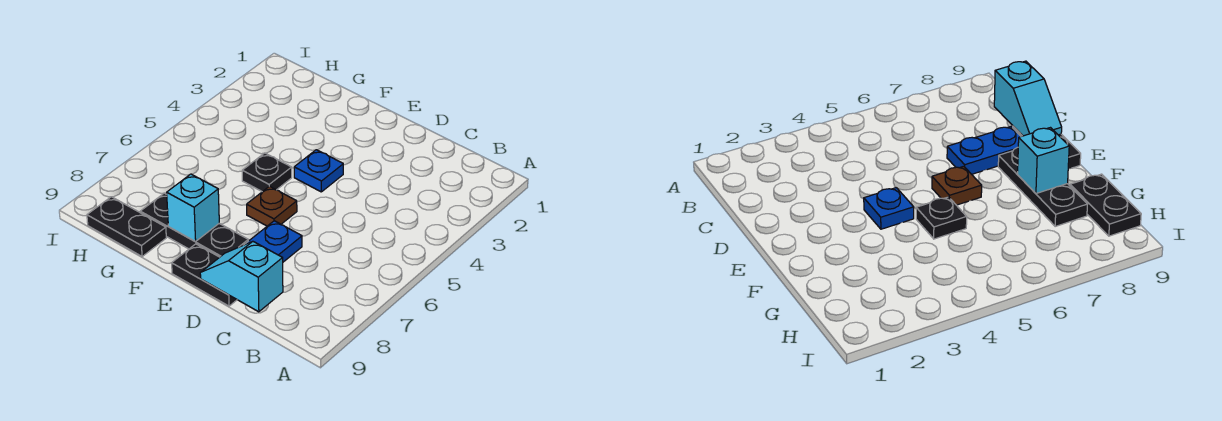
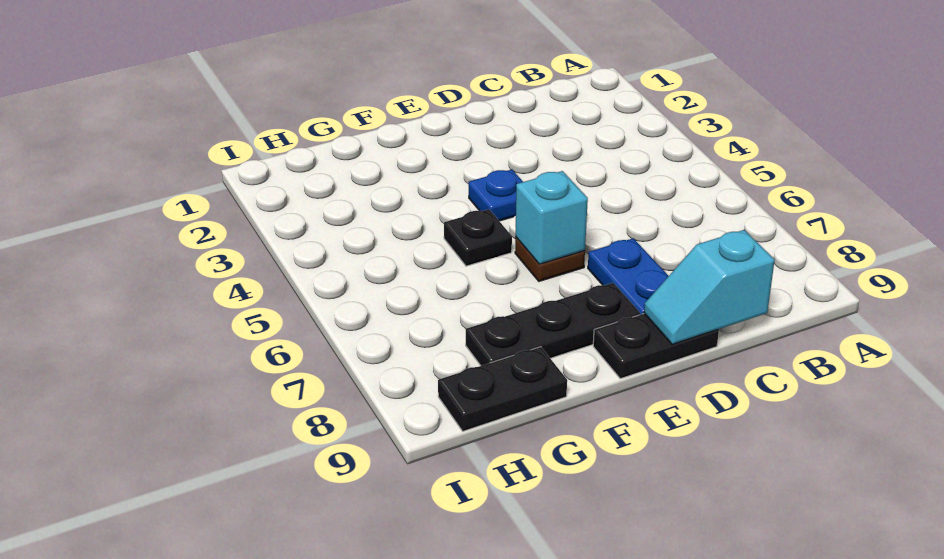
cyan brick F8 level 2 -> cyan brick E6 level 2

